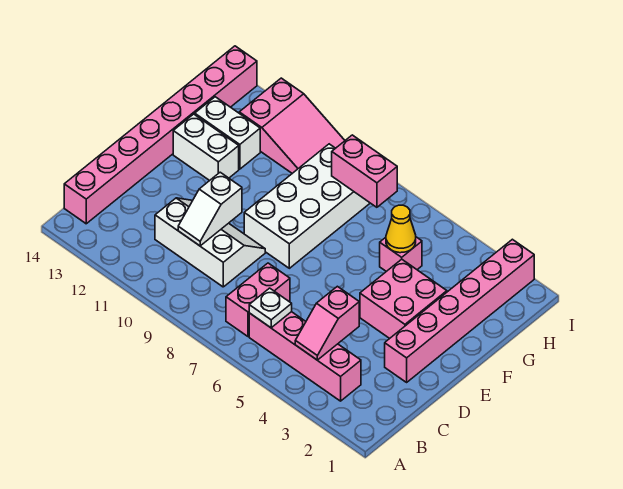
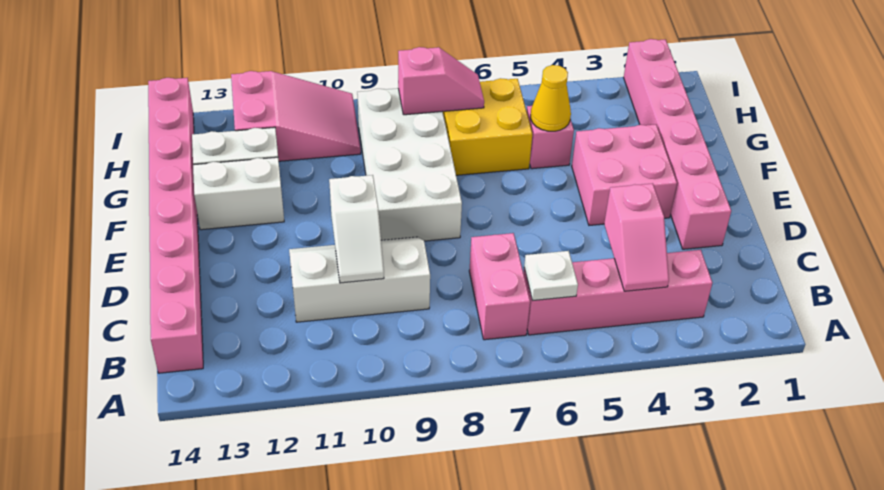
none -> yellow brick G6:H7 level 1
pink brick H7:H8 level 2 -> pink slope H7:H8 level 2 top 8

